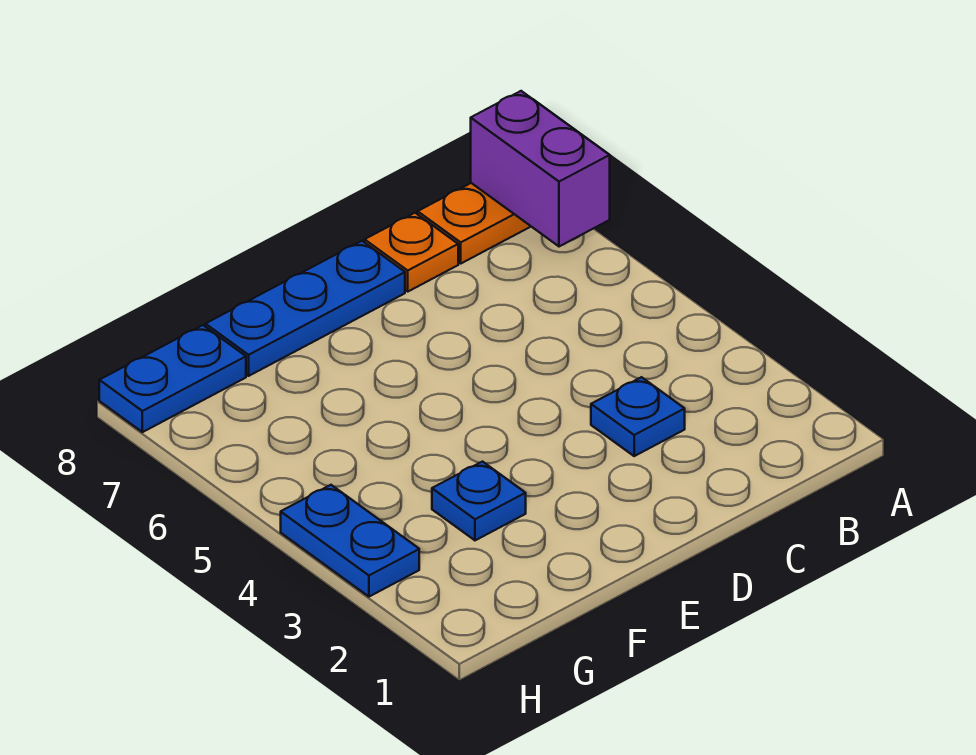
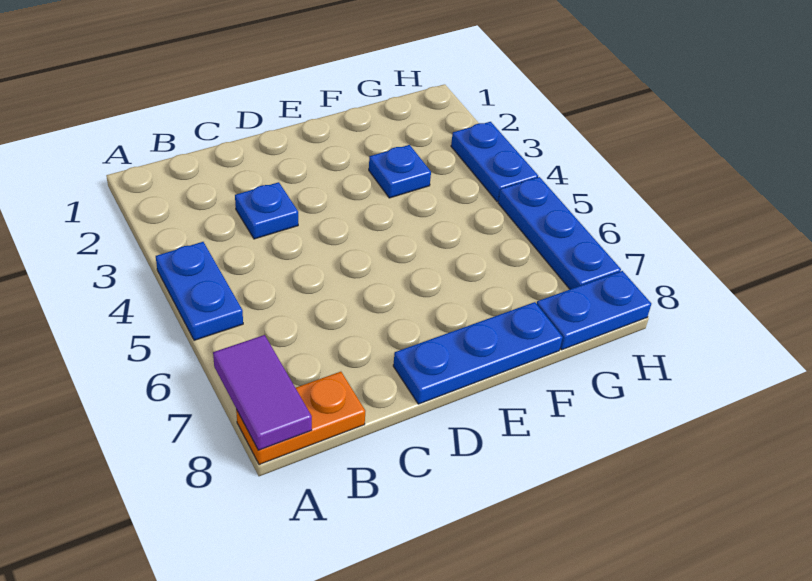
none -> blue plate A4:A5 level 1
purple brick A7:A8 level 2 -> purple tile A7:A8 level 2
orange plate C8 level 1 -> none
none -> blue plate H5:H7 level 1

